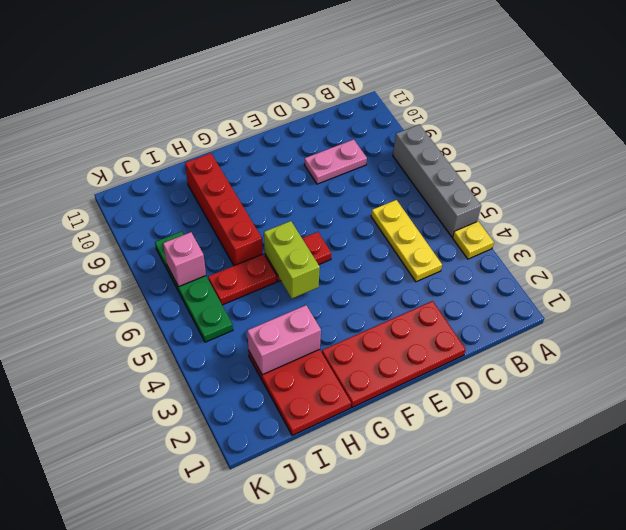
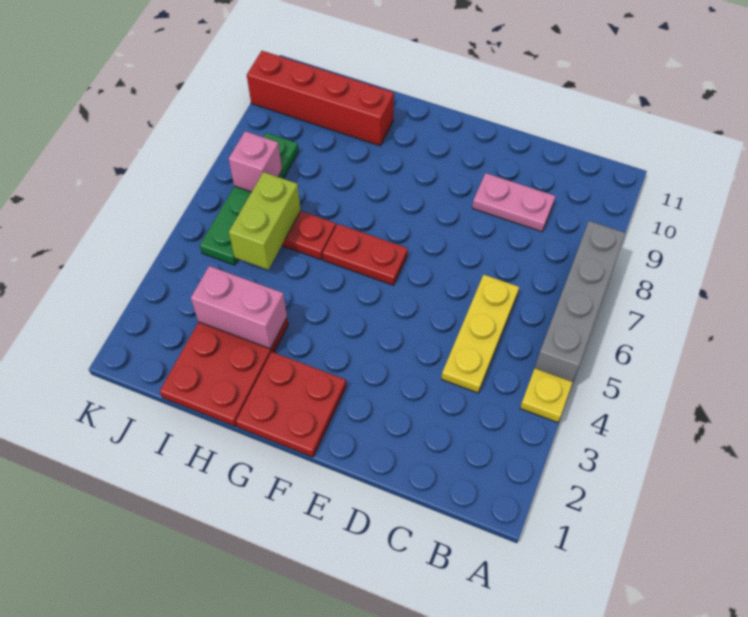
red plate D1:G2 level 1 -> red plate F1:G2 level 1
lime brick G5:G6 level 2 -> lime brick I5:I6 level 2
red brick H7:H10 level 1 -> red brick H10:K10 level 1

